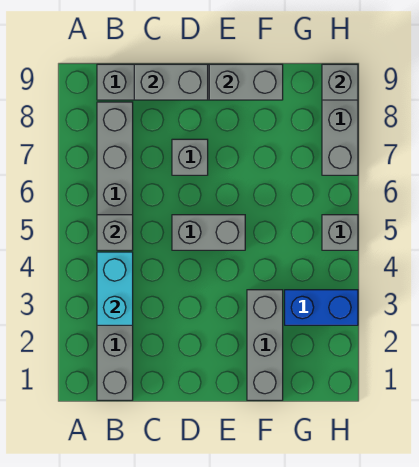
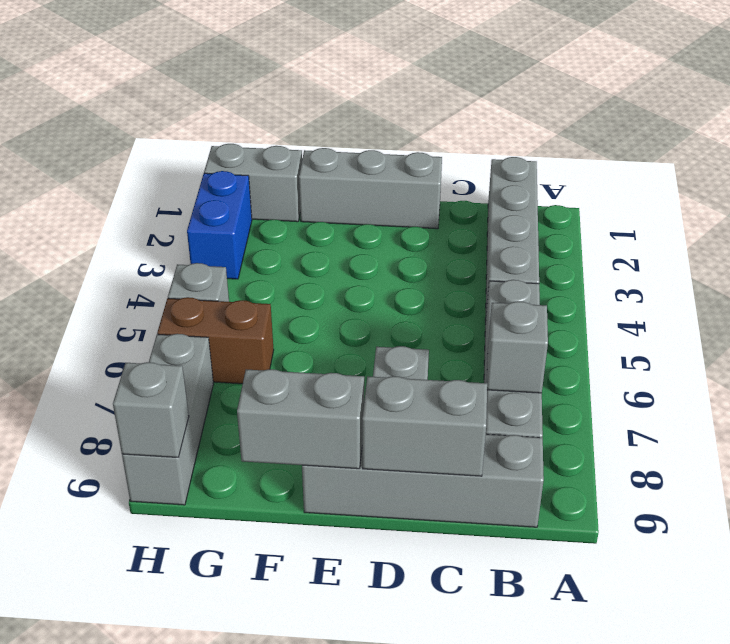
cyan brick B3:B4 level 2 -> none
grey brick B5 level 2 -> grey brick B7 level 2
grey brick D5:E5 level 1 -> grey brick G1:H1 level 1
grey brick F1:F3 level 1 -> grey brick D1:F1 level 1
blue brick G3:H3 level 1 -> blue brick H2:H3 level 1
none -> brown brick G6:H6 level 1

